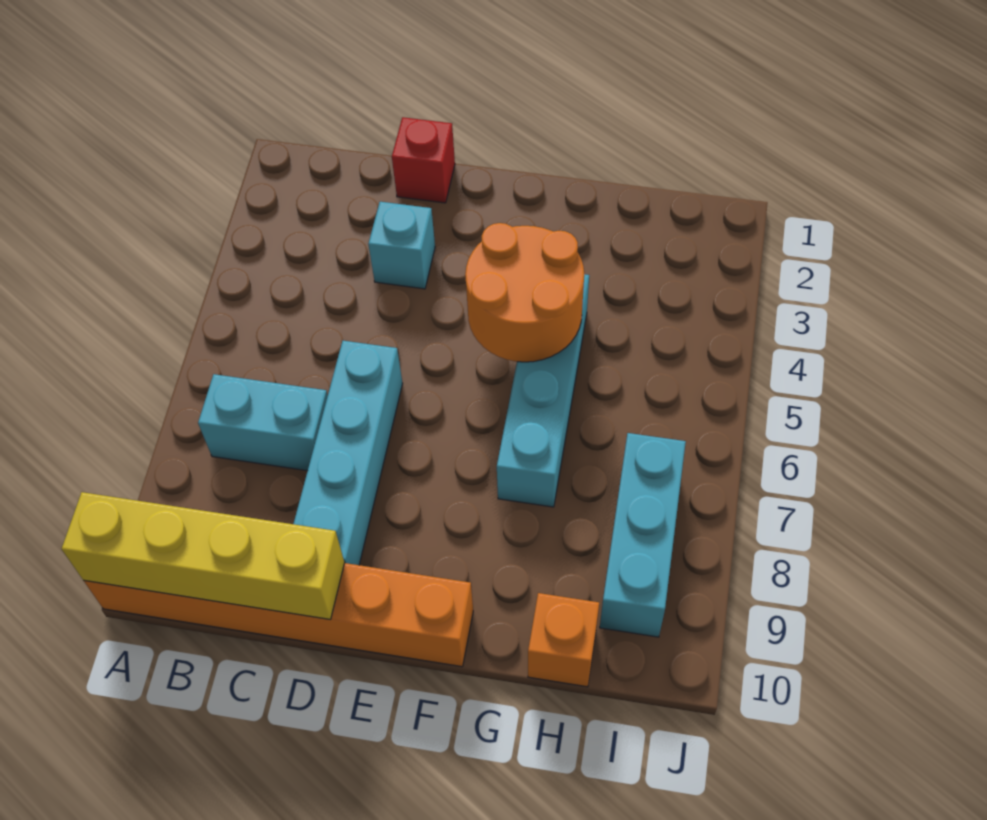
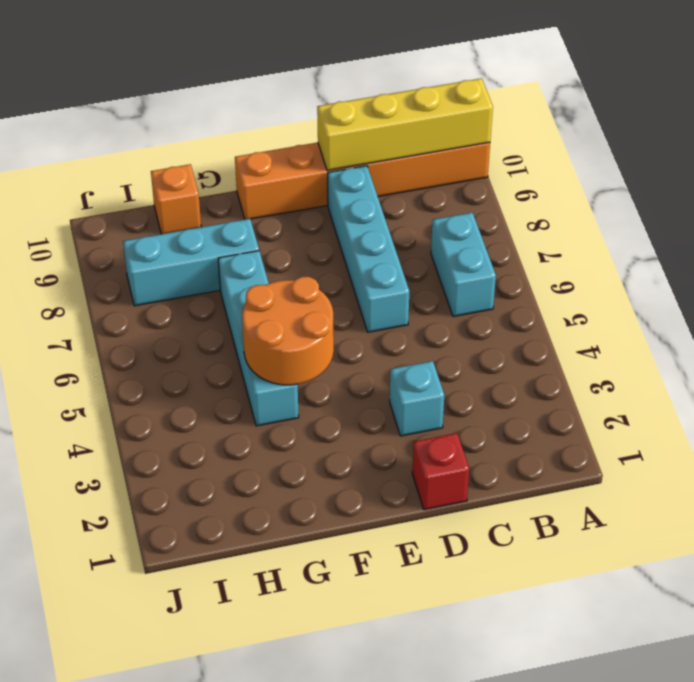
cyan brick B7:C7 level 1 -> cyan brick B6:B7 level 1
cyan brick I7:I9 level 1 -> cyan brick G8:I8 level 1

